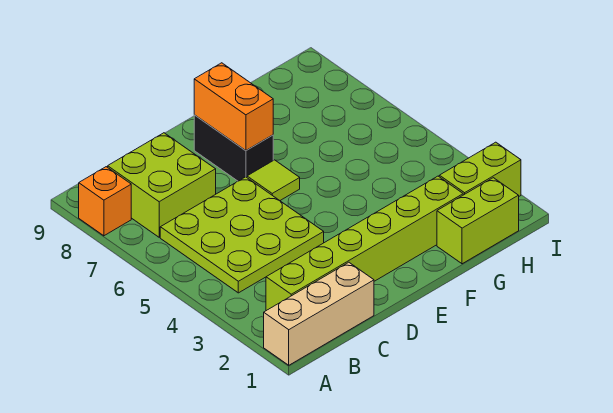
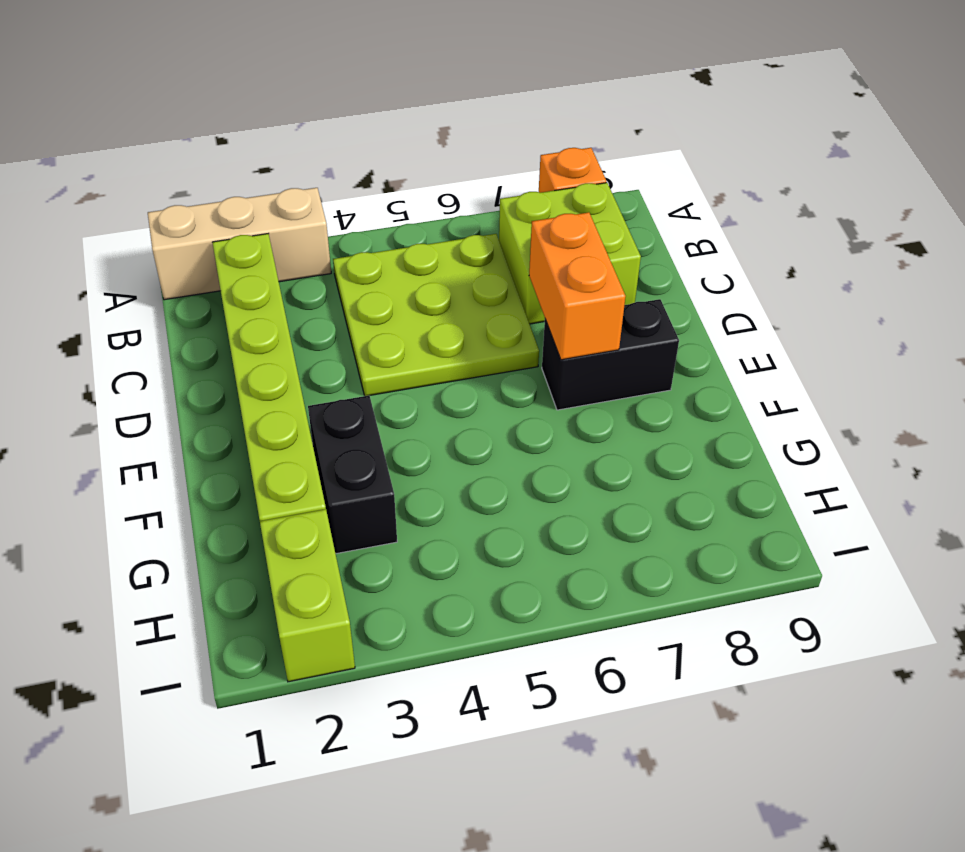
tan brick A1:C1 level 1 -> tan brick A1:A3 level 1
lime tile E6 level 1 -> none
orange brick E7:E8 level 2 -> orange brick D7:E7 level 2
none -> black brick F3:G3 level 1
lime brick G1:H1 level 1 -> none

